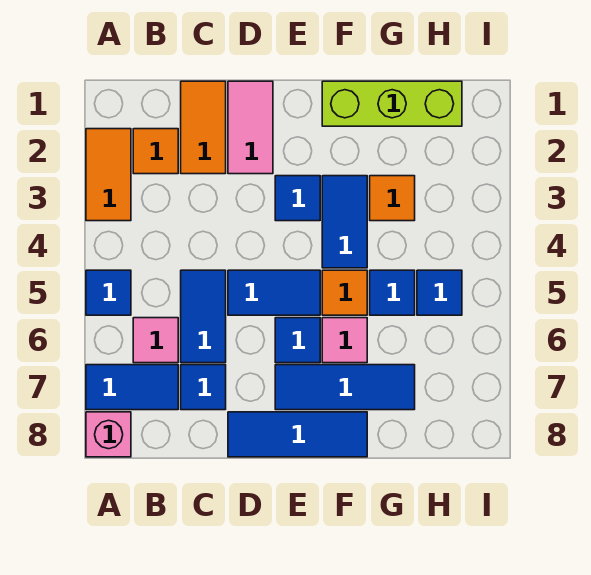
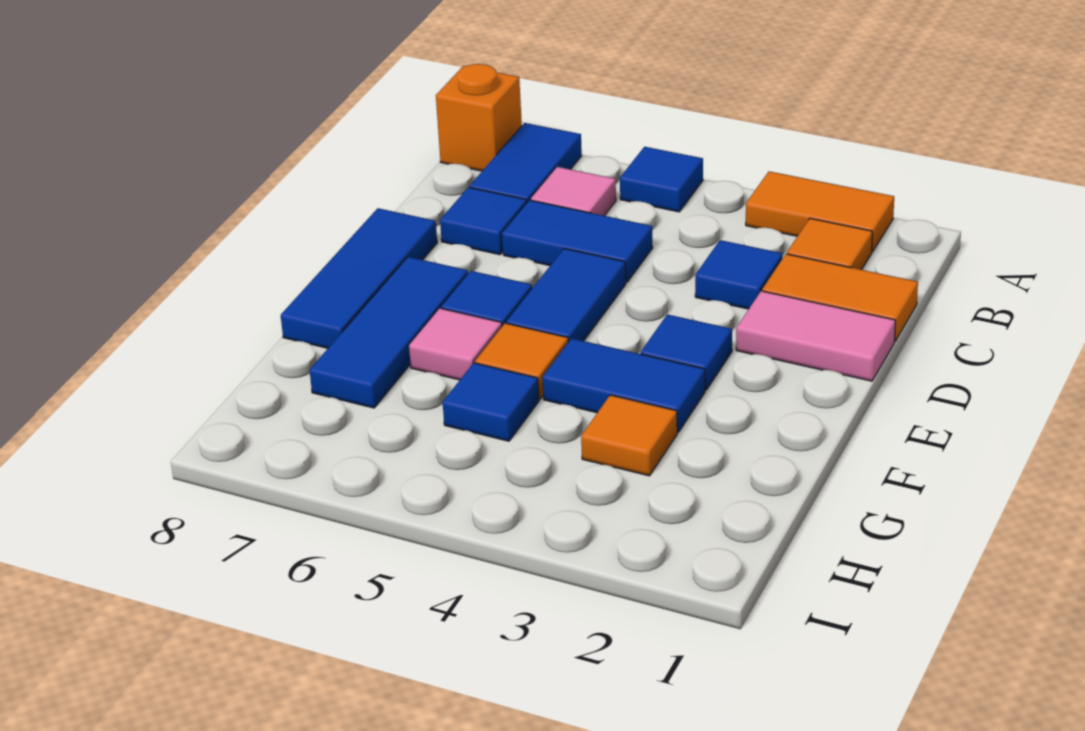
pink brick A8 level 1 -> orange brick A8 level 1
lime brick F1:H1 level 1 -> none
blue tile H5 level 1 -> blue tile C3 level 1

